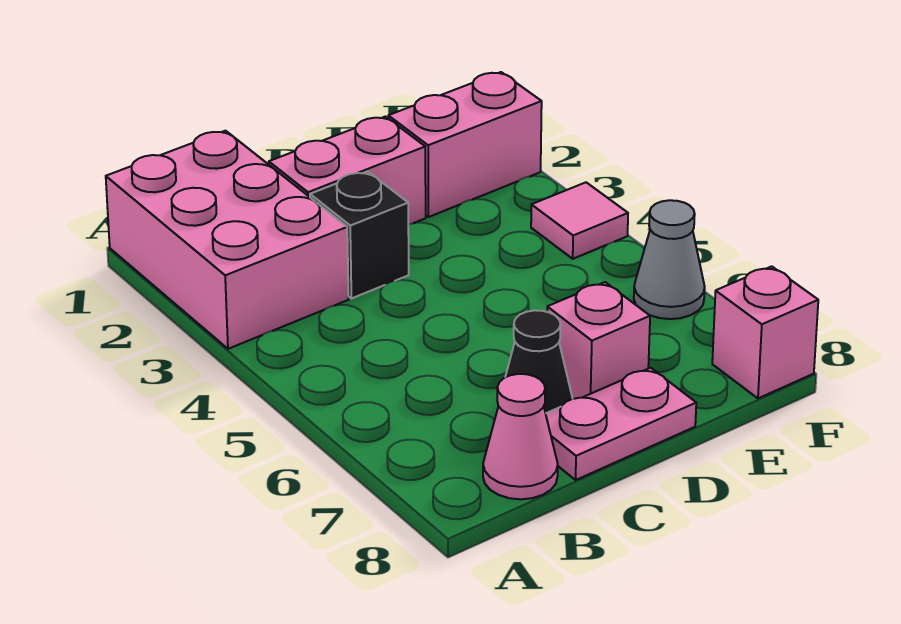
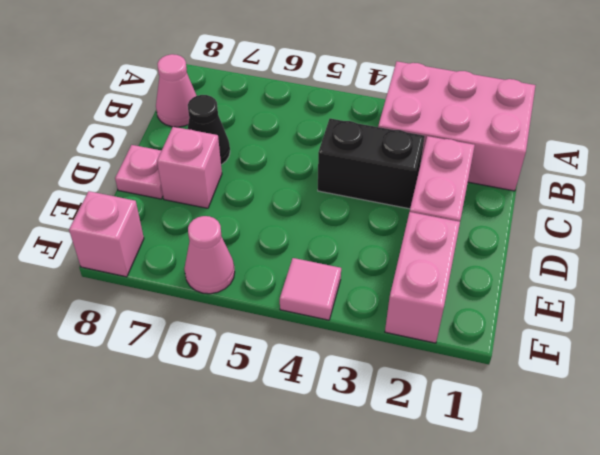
black brick C3 level 1 -> black brick C3:C4 level 1
pink plate C8:D8 level 1 -> pink plate D8 level 1
grey cone F6 level 1 -> pink cone F6 level 1

